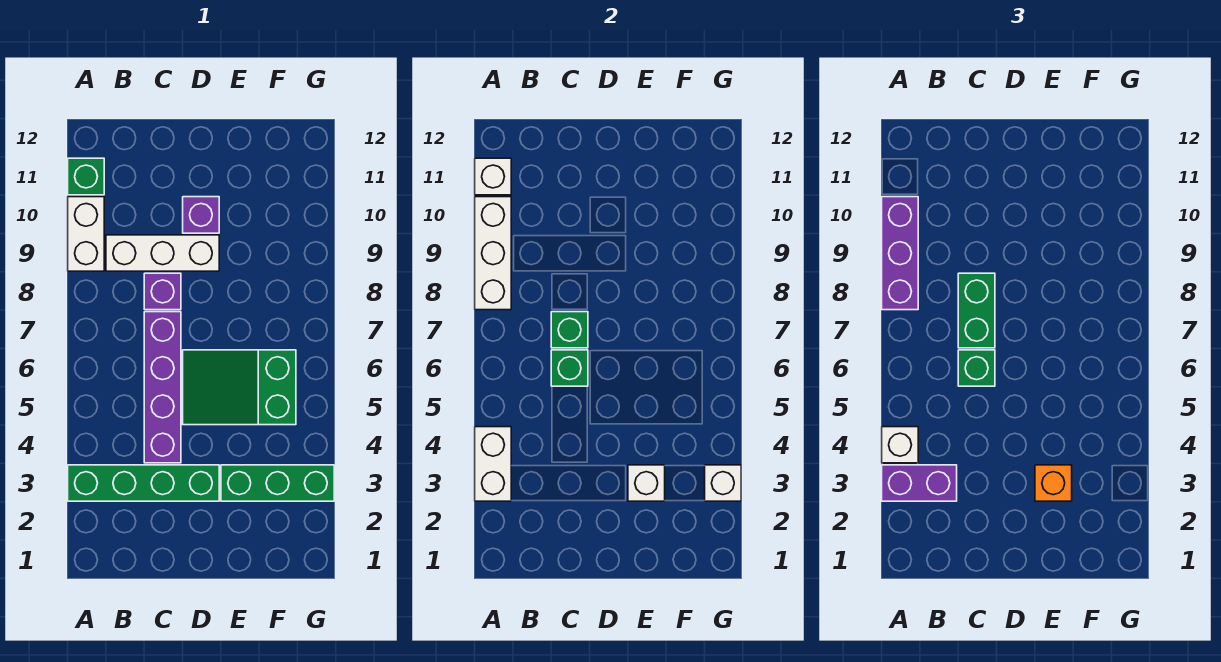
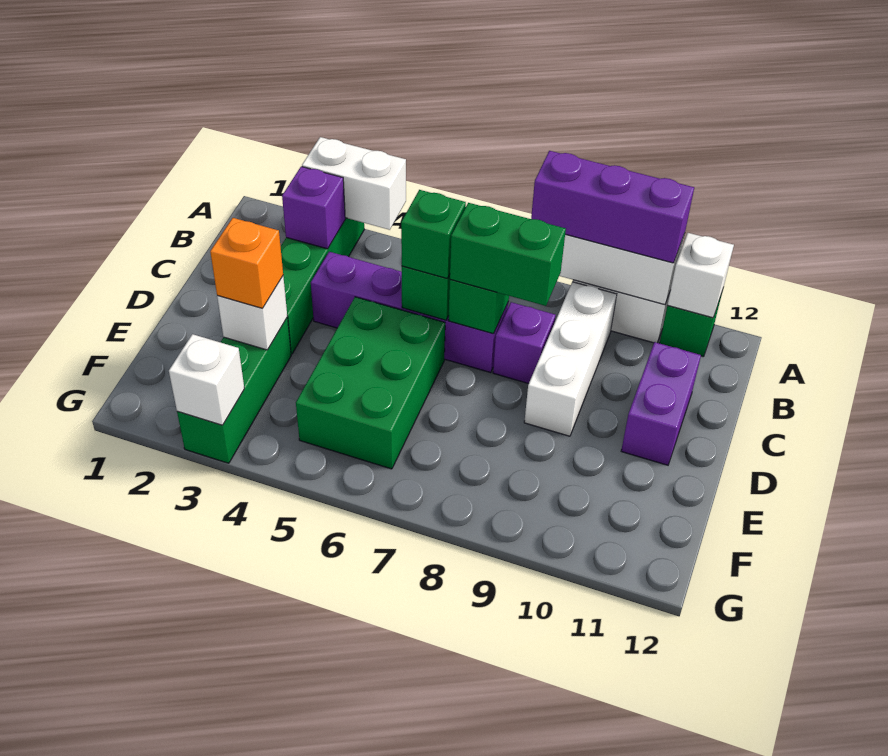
purple brick A3:B3 level 3 -> purple brick C11:D11 level 1
white brick A4 level 3 -> none
green slope D5:F6 level 1 top F -> green brick D5:F6 level 1
purple brick D10 level 1 -> purple brick B3 level 2

